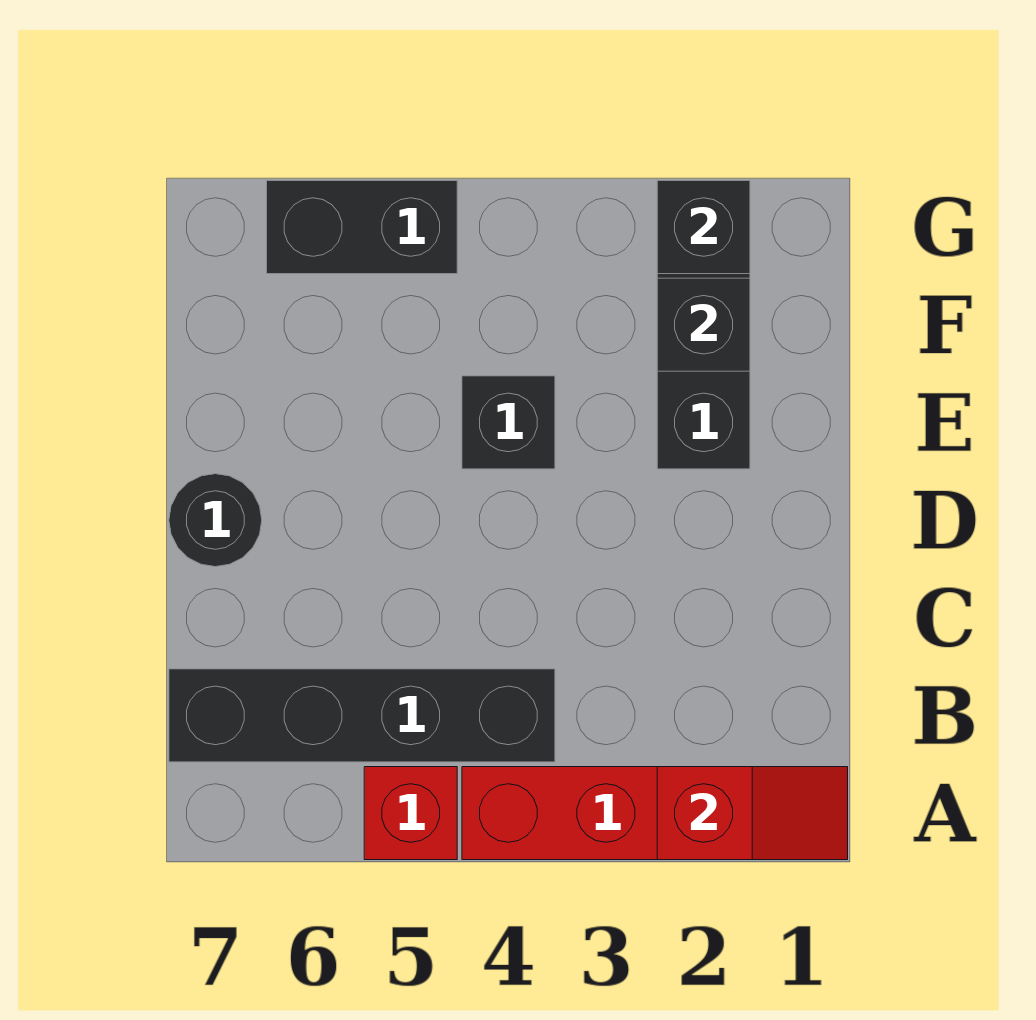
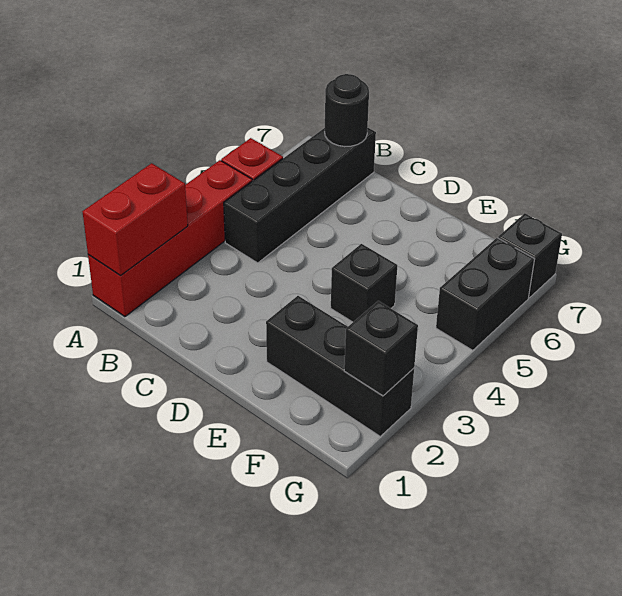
red slope A1:A2 level 2 top 2 -> red brick A1:A2 level 2
black round brick D7 level 1 -> black round brick B7 level 2
black brick F2 level 2 -> black brick G7 level 1

